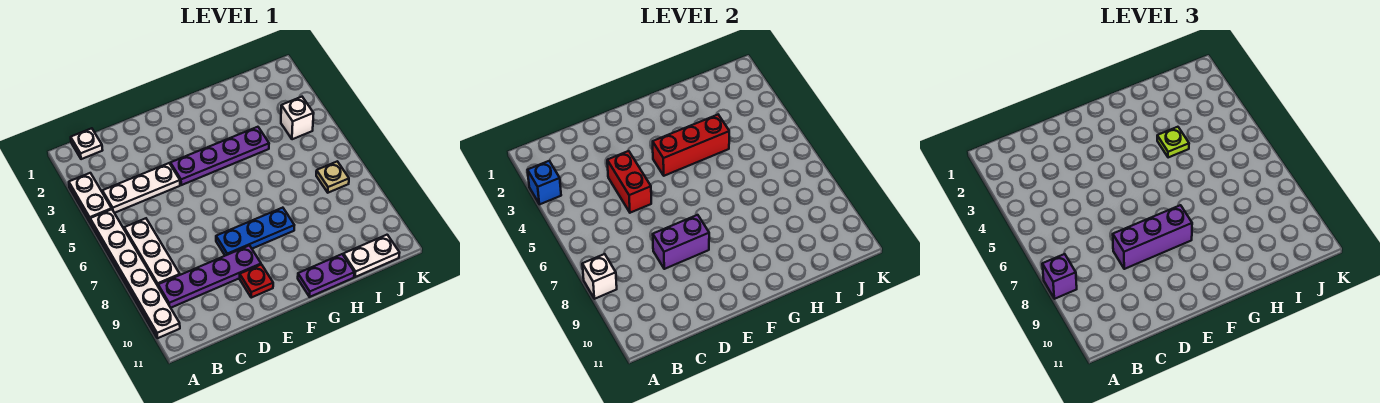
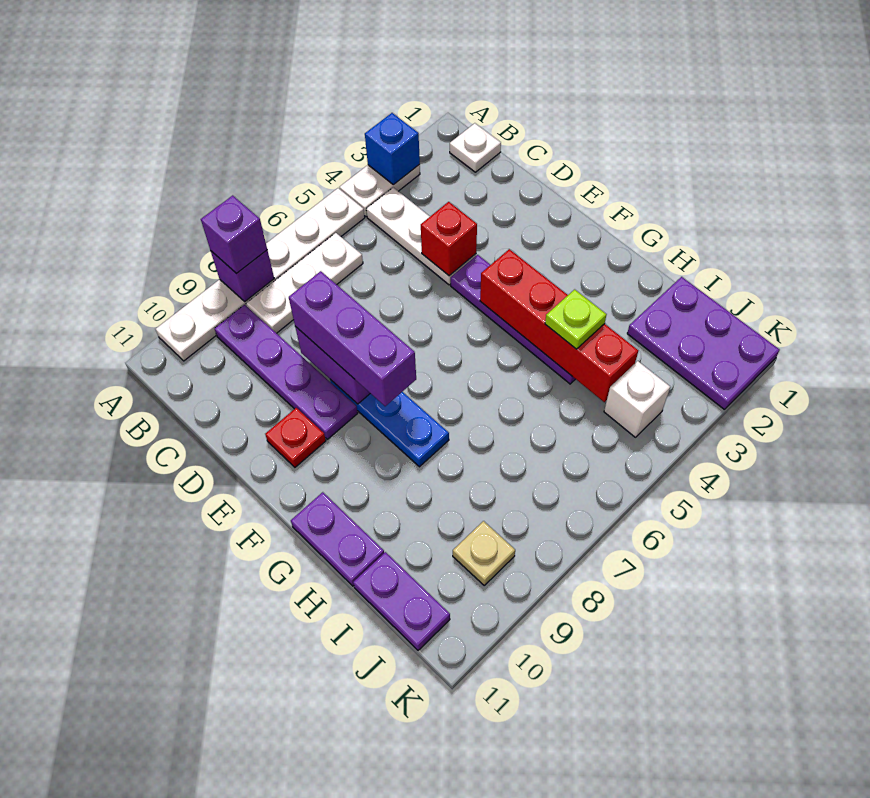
white brick A8 level 2 -> purple brick A8 level 2
red brick D4:D5 level 2 -> red brick D4 level 2
red brick F4:H4 level 2 -> red brick F4:I4 level 2
none -> purple plate I1:K2 level 1
white plate I11:J11 level 1 -> purple plate I11:J11 level 1
tan plate J7 level 1 -> tan plate J9 level 1

